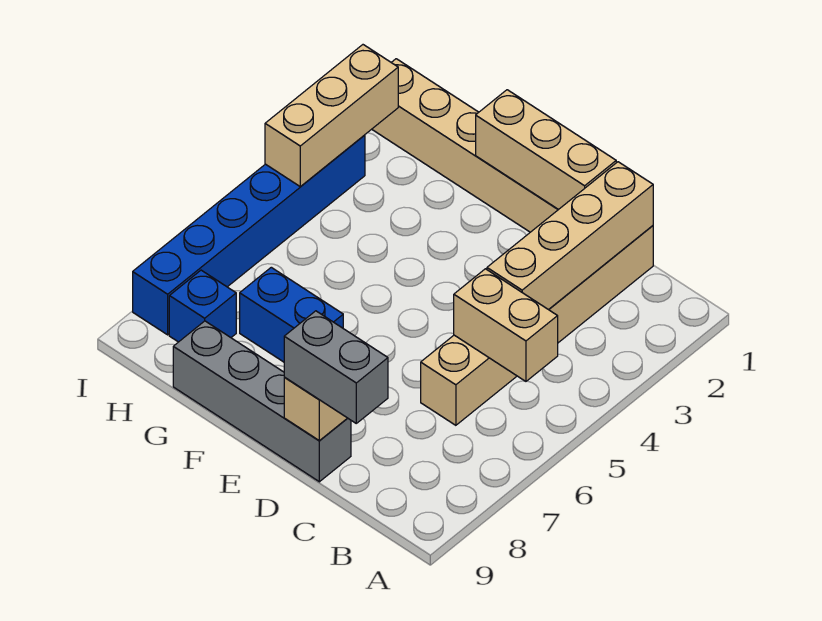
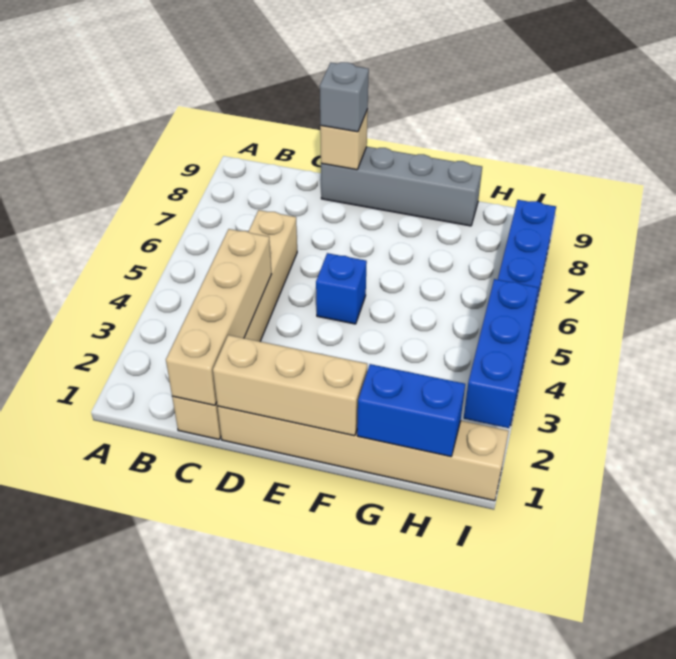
tan brick B5:C5 level 2 -> none
grey brick C9:D9 level 3 -> grey brick D9 level 3
blue brick F7:G7 level 1 -> blue brick G1:H1 level 2
blue brick H8 level 1 -> blue brick E5 level 1
tan brick I2:I4 level 2 -> blue brick I2:I4 level 2

